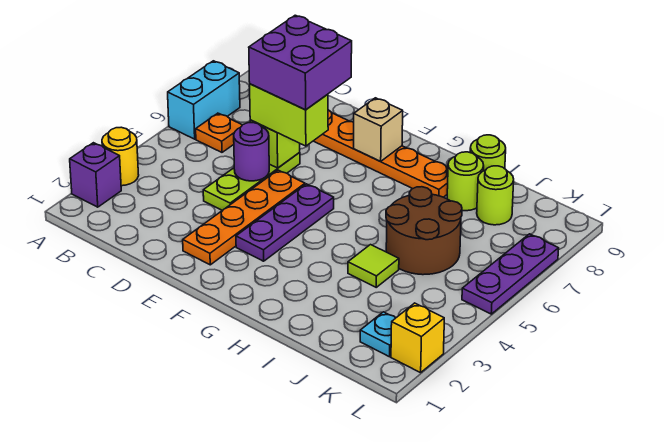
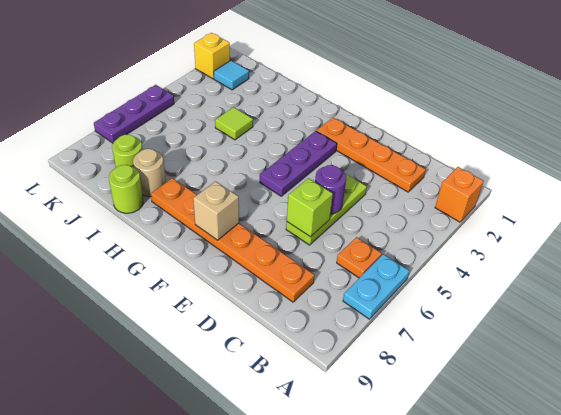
purple brick A2 level 1 -> orange brick A2 level 1
yellow round brick A3 level 1 -> none
cyan brick A6:A7 level 1 -> cyan plate A6:A7 level 1
lime brick D6:E6 level 3 -> none
purple brick D6:E7 level 4 -> none
orange plate E2:E5 level 1 -> orange plate C2:F2 level 1
brown round brick I5:J6 level 1 -> none
lime round brick I8 level 1 -> tan round brick I8 level 1
cyan plate K2 level 1 -> cyan tile K2 level 1

